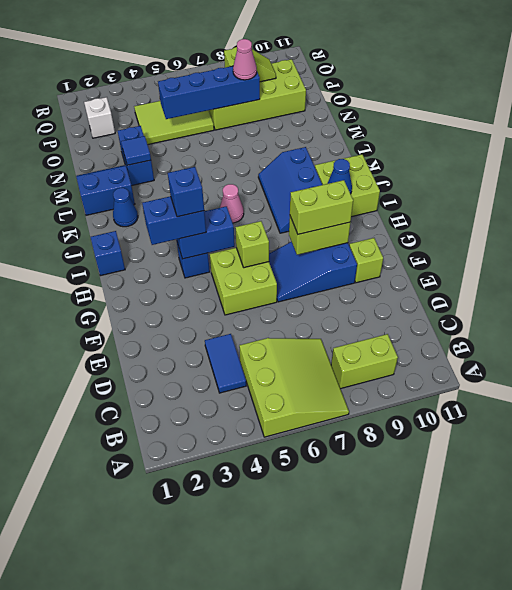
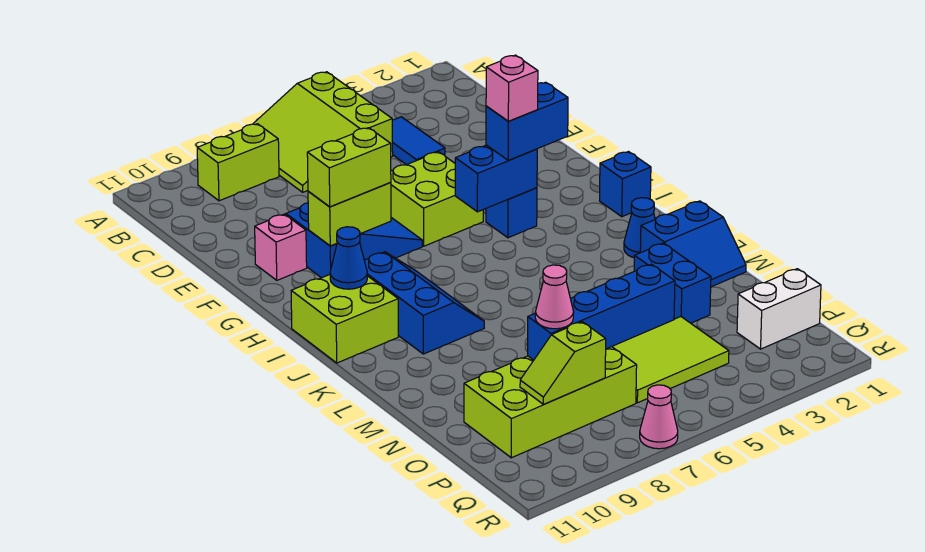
lime brick F10 level 1 -> pink brick F10 level 1
lime brick G6 level 2 -> none
blue brick H4 level 4 -> pink brick H4 level 4
pink cone J6 level 1 -> pink cone R7 level 1
blue tile M3 level 2 -> none
white brick P2 level 1 -> white brick P1:P2 level 1

